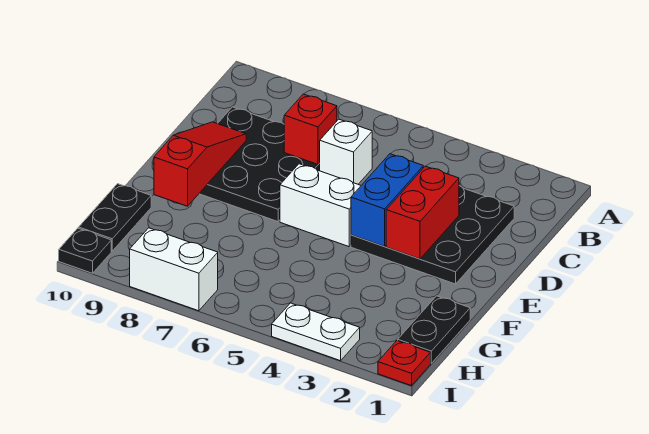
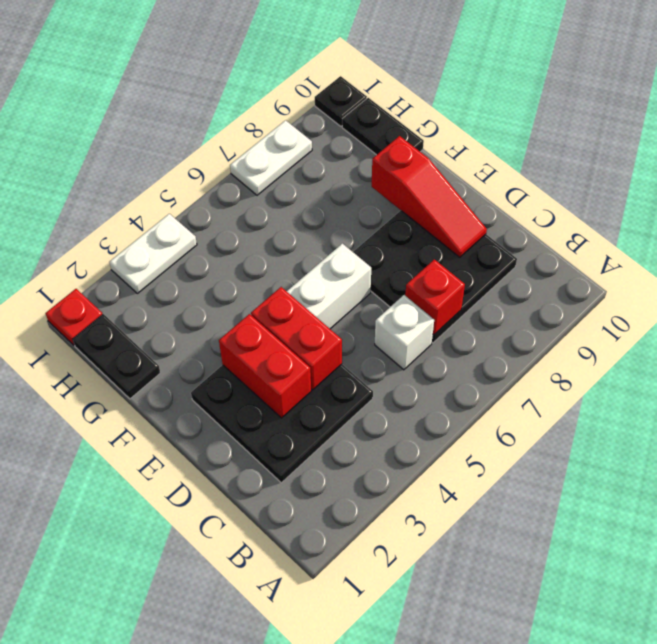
blue brick D4:E4 level 2 -> red brick D4:E4 level 2
white brick I7:I8 level 1 -> white plate I7:I8 level 1

